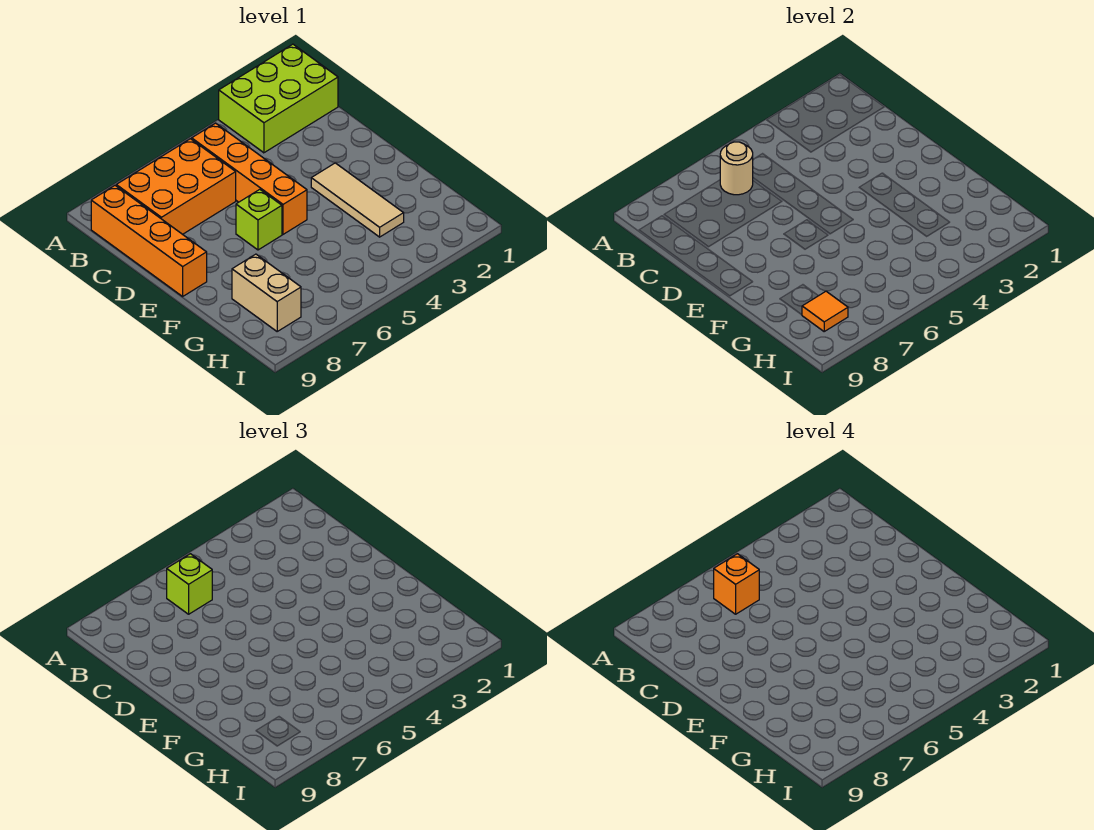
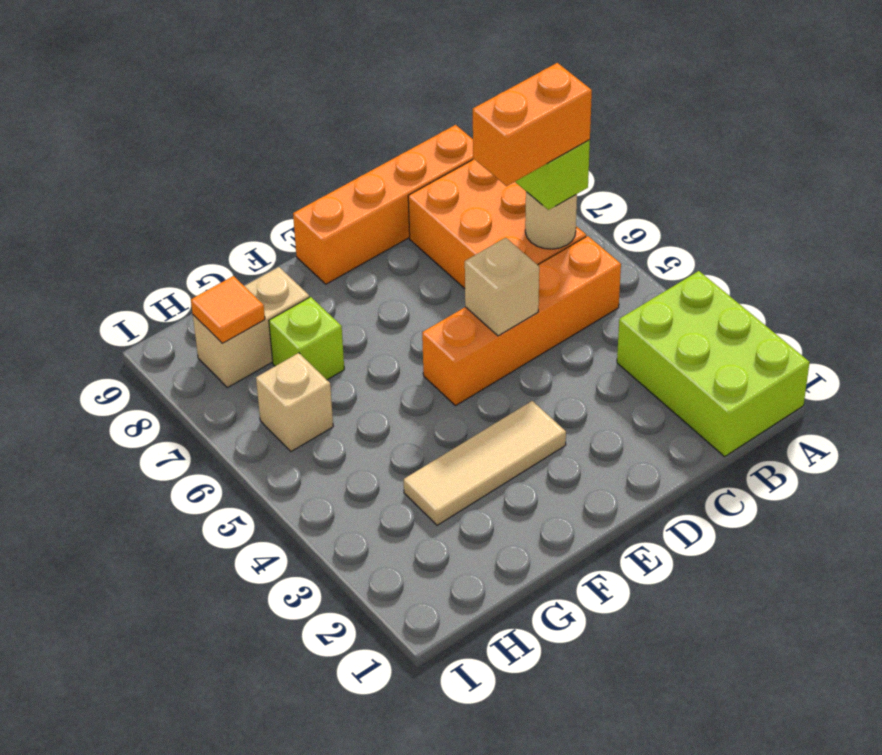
orange brick B6 level 4 -> orange brick B6:C6 level 4
none -> tan brick D5 level 2
lime brick E6 level 1 -> lime brick G7 level 1
none -> tan brick H6 level 1

